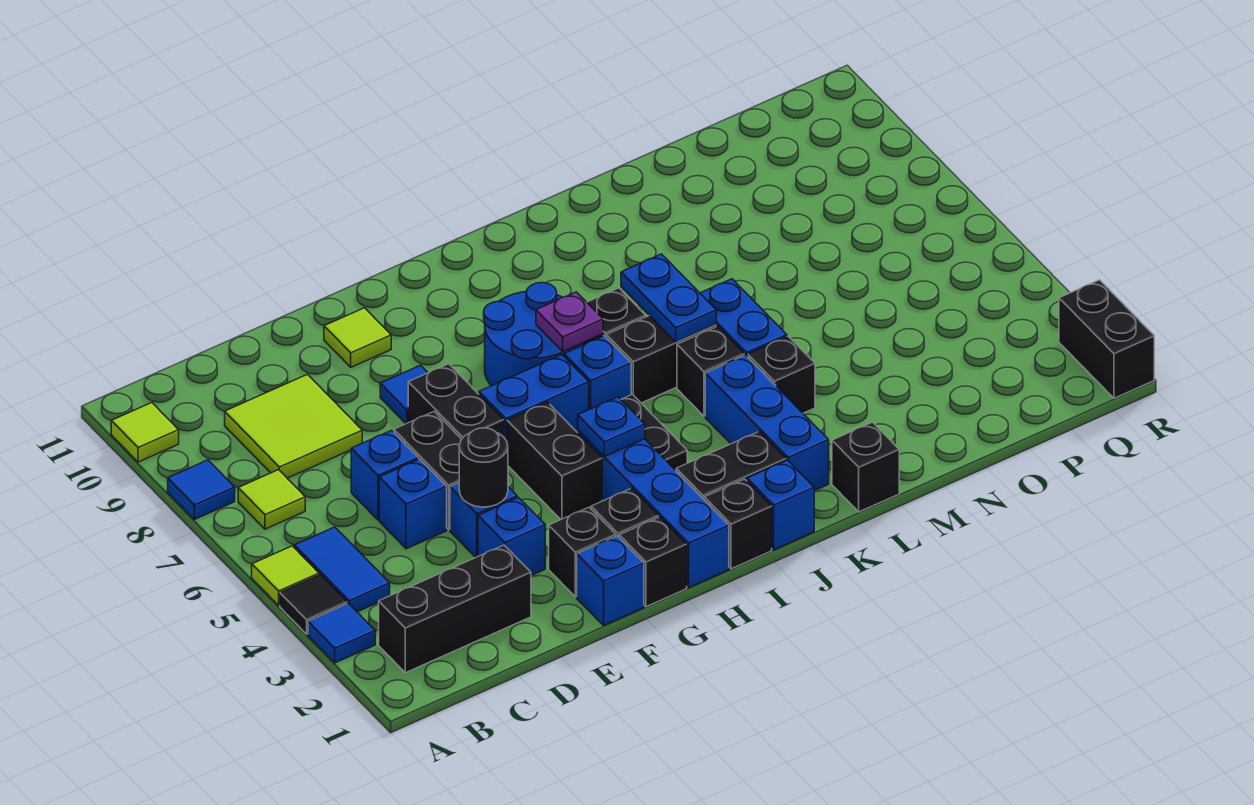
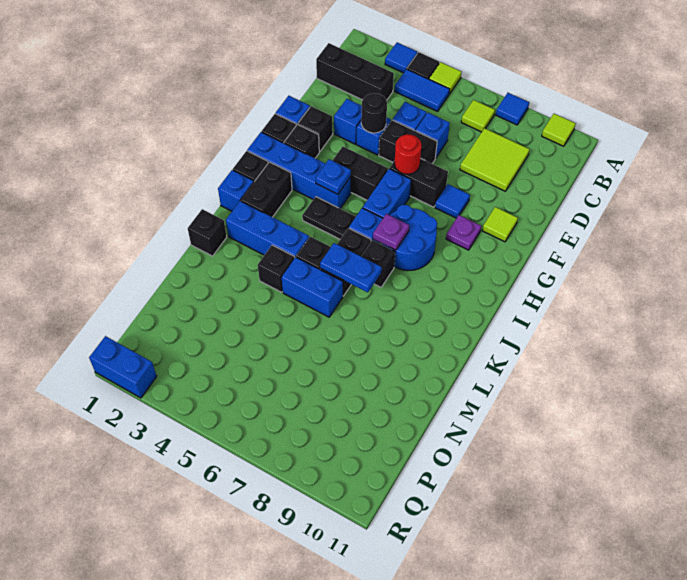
black brick B2:D2 level 1 -> black brick C1:C3 level 1
none -> red round brick F6 level 2
none -> purple plate G9 level 1
black brick R1:R2 level 1 -> blue brick R1:R2 level 1

